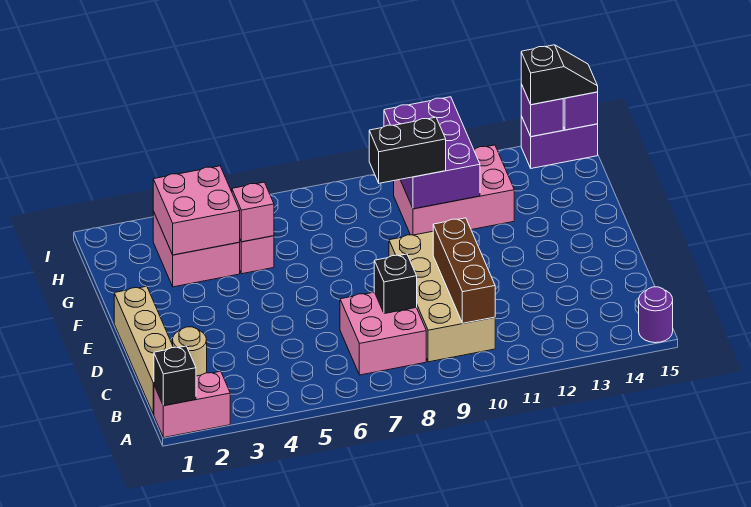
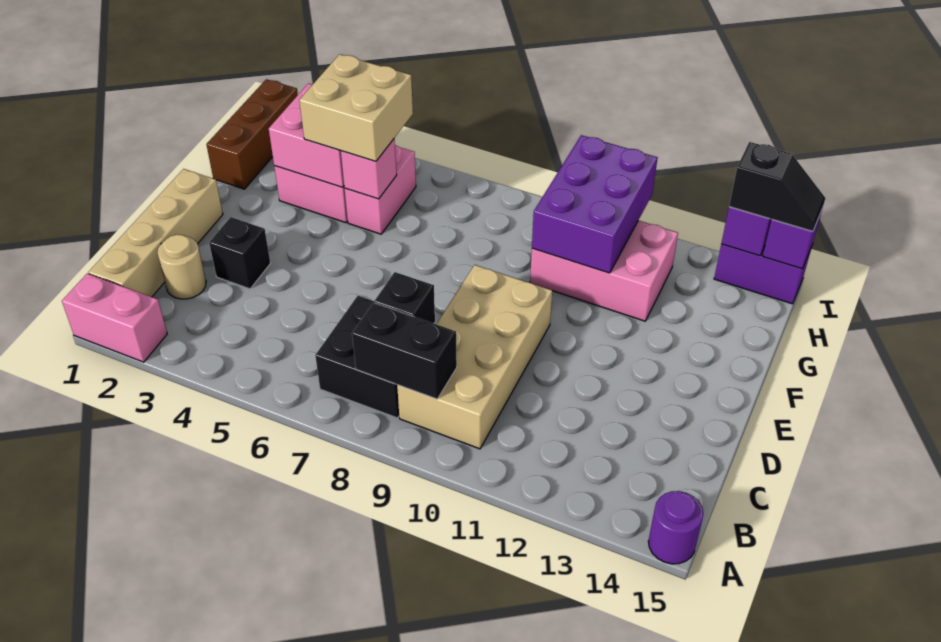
black brick A1 level 2 -> black brick D3 level 1
pink brick B7:C8 level 1 -> black brick B7:C8 level 1
brown brick B10:D10 level 2 -> brown brick G1:I1 level 1
none -> tan brick G4:H5 level 3
black brick G9:G10 level 3 -> black brick B8:B9 level 2

